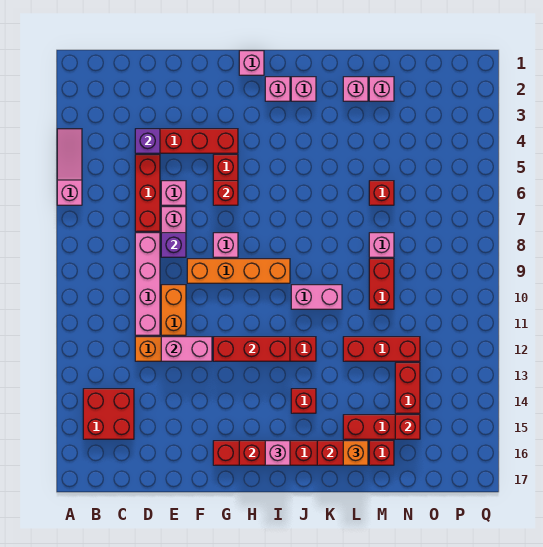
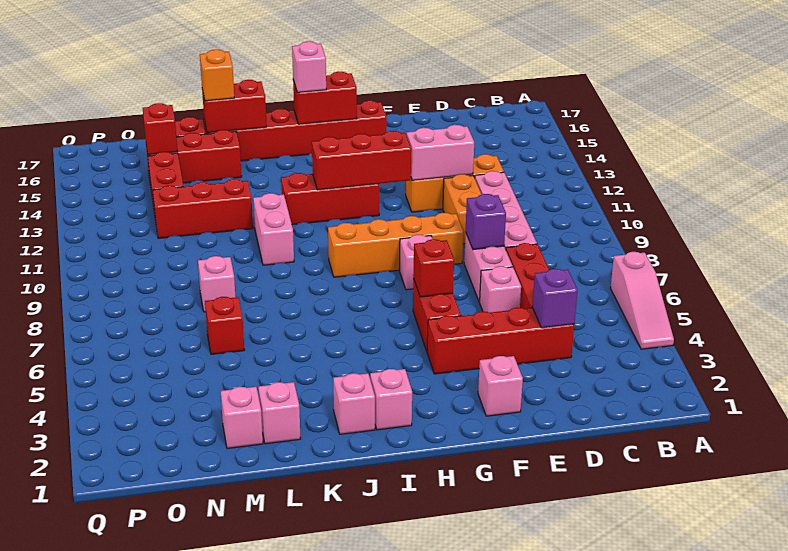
red brick B14:C15 level 1 -> none
pink brick H1 level 1 -> pink brick F2 level 1
pink brick J10:K10 level 1 -> pink brick K10:K11 level 1
red brick J14 level 1 -> none
red brick M9:M10 level 1 -> none

